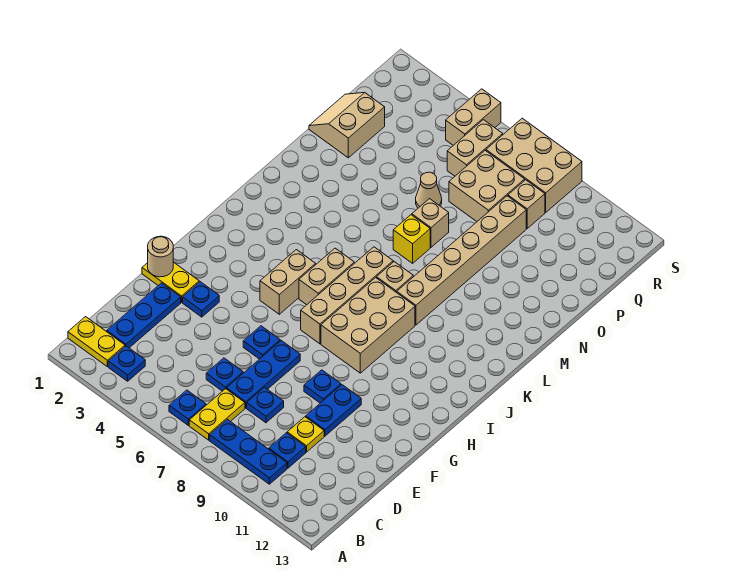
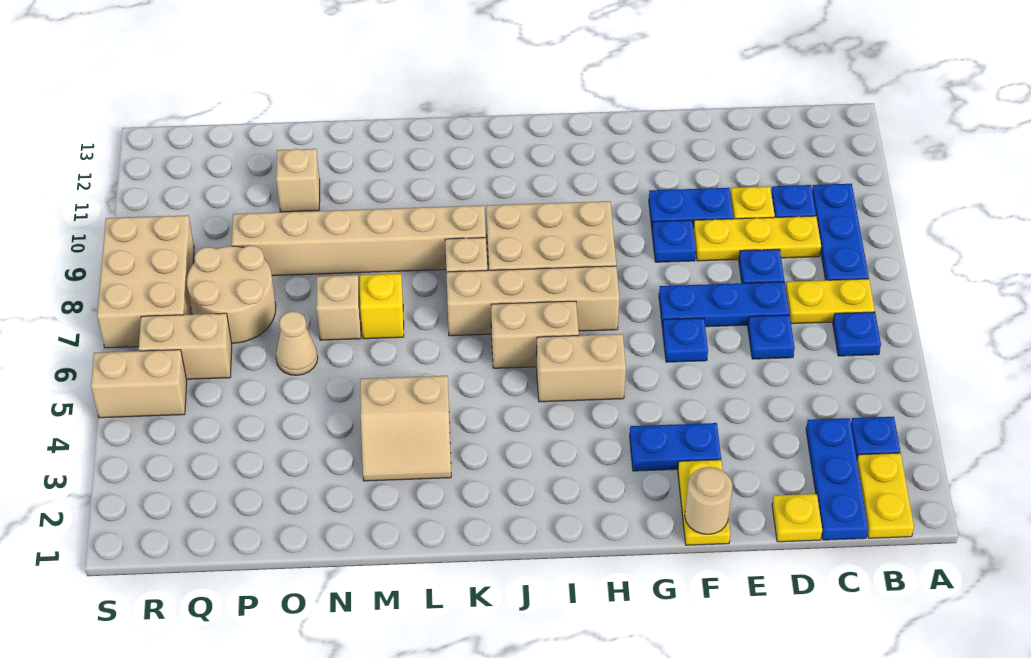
blue plate C2:E2 level 1 -> blue plate C1:C3 level 1
none -> yellow plate C9:E9 level 1
none -> yellow plate D1 level 1
blue plate F3 level 1 -> blue plate F3:G3 level 1
tan slope O1:P2 level 1 top 2 -> tan slope L3:M4 level 1 top 4
tan brick P7:Q8 level 1 -> tan round brick P7:Q8 level 1
tan brick Q9 level 1 -> tan brick O11 level 1

